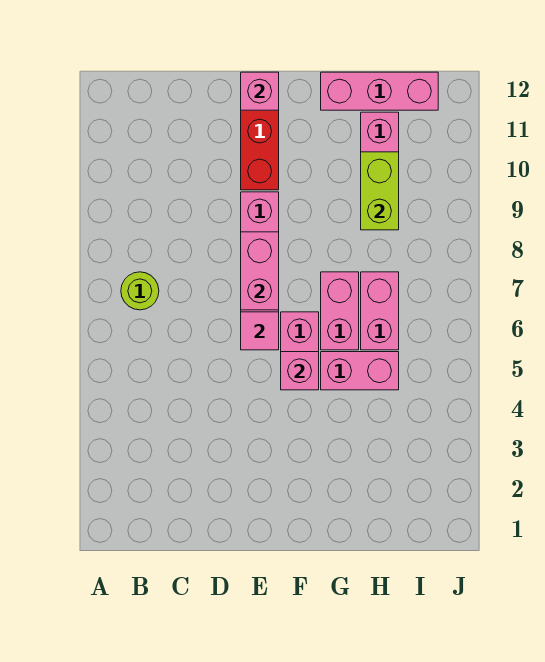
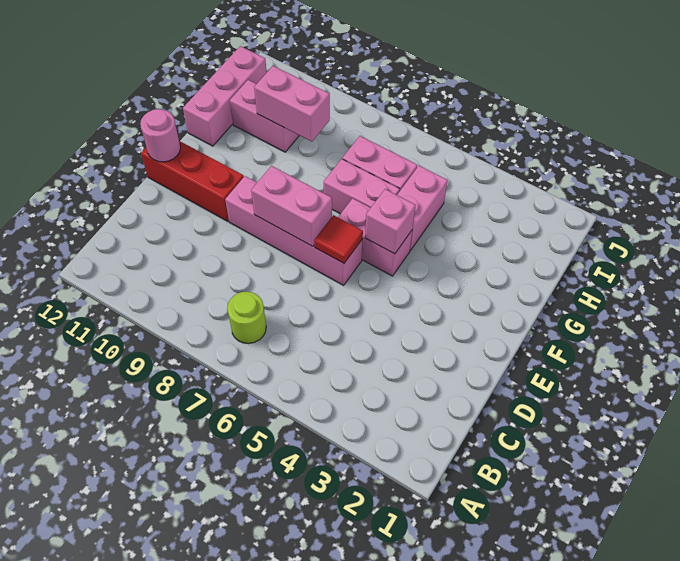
pink tile E6 level 2 -> red tile E6 level 2
pink brick E12 level 2 -> pink round brick E12 level 2
lime brick H9:H10 level 2 -> pink brick H9:H10 level 2

